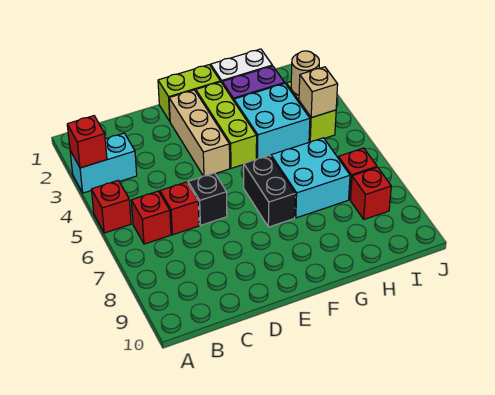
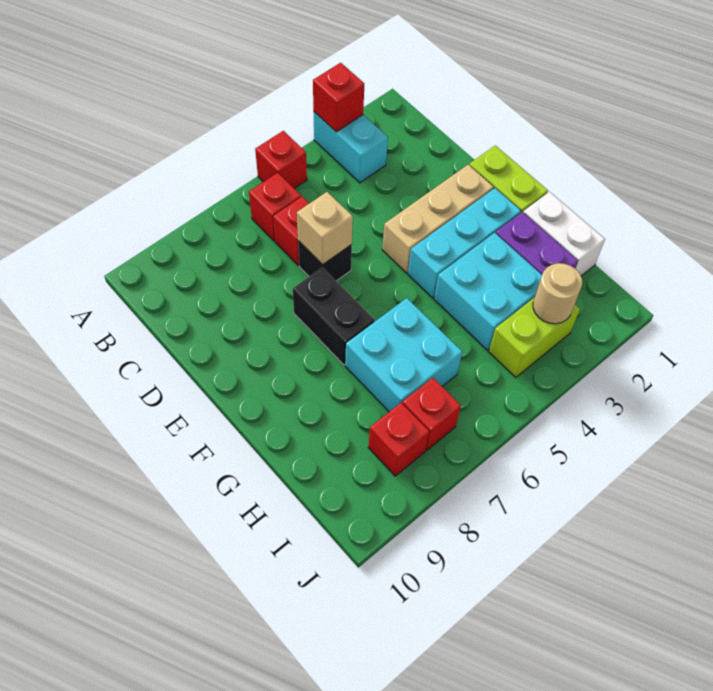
lime brick F2:F4 level 1 -> cyan brick F2:F4 level 1
black brick F6:F7 level 1 -> black brick E7:F7 level 1
tan brick I4 level 2 -> tan brick D6 level 2

